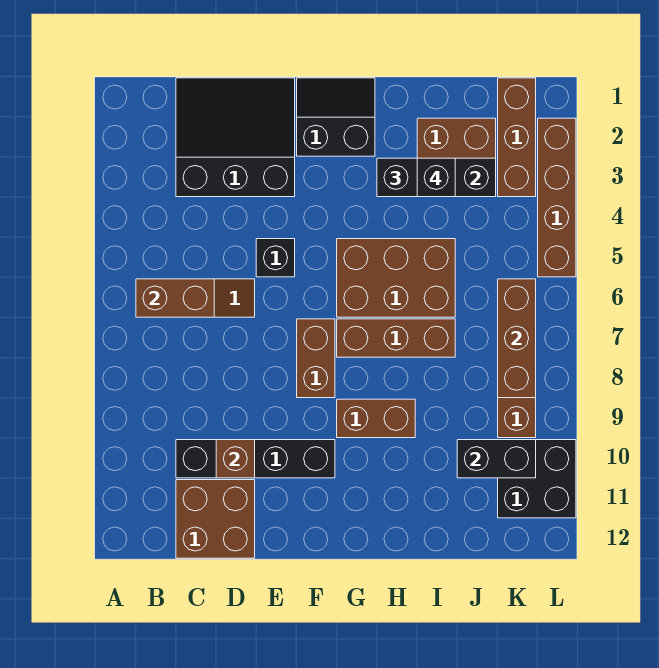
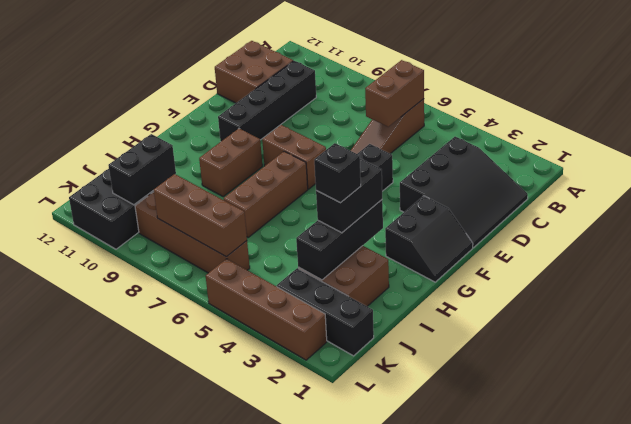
brown brick D10 level 2 -> none
brown brick G5:I6 level 1 -> none
brown brick K1:K3 level 1 -> black brick K1:K3 level 1

